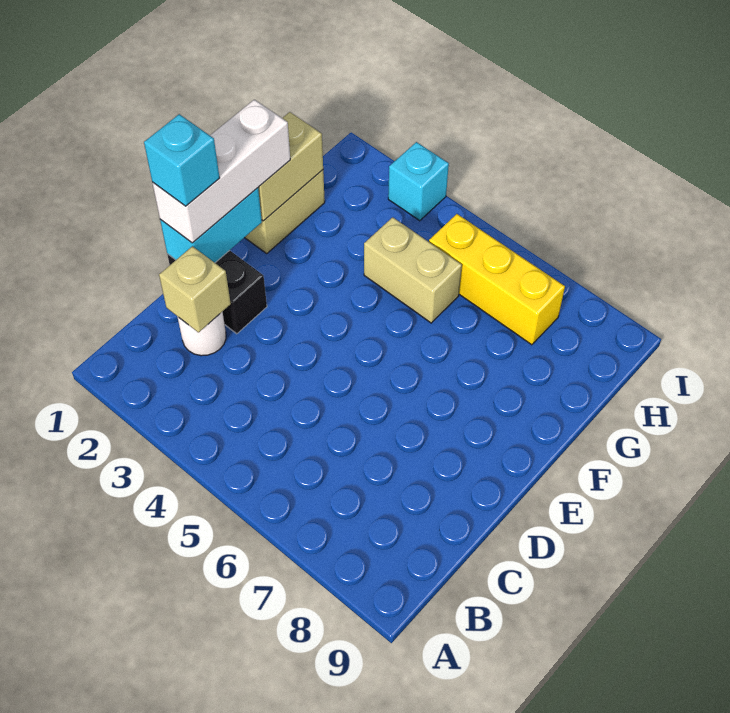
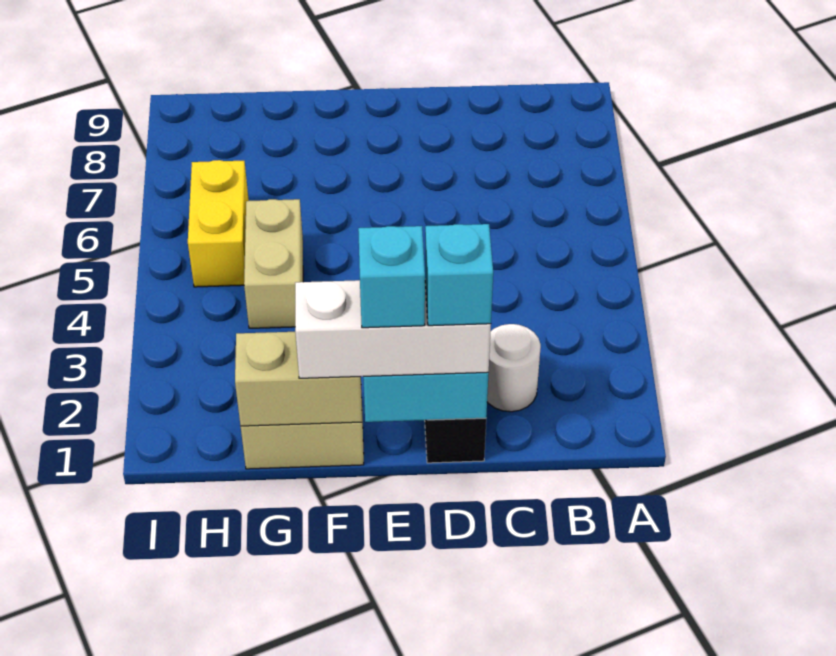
tan brick C2 level 2 -> none
yellow brick H5:H7 level 1 -> yellow brick H5:H6 level 1
cyan brick I3 level 1 -> cyan brick E1 level 4

